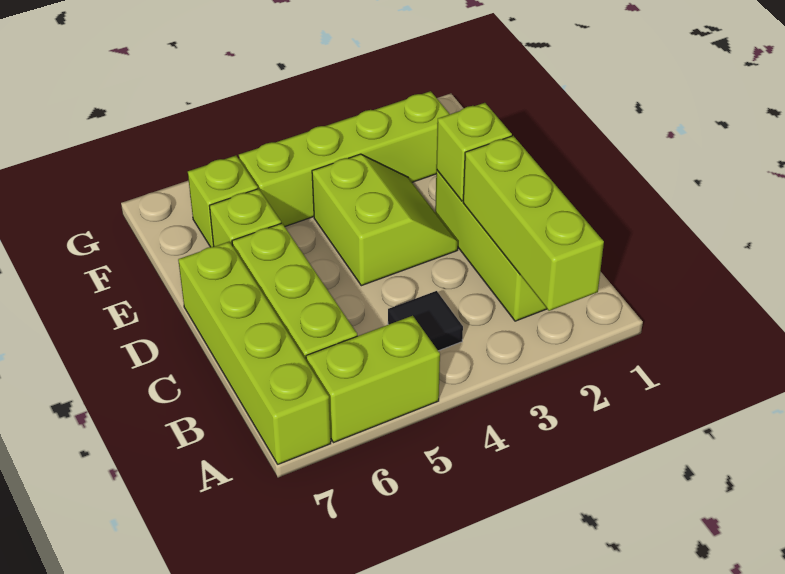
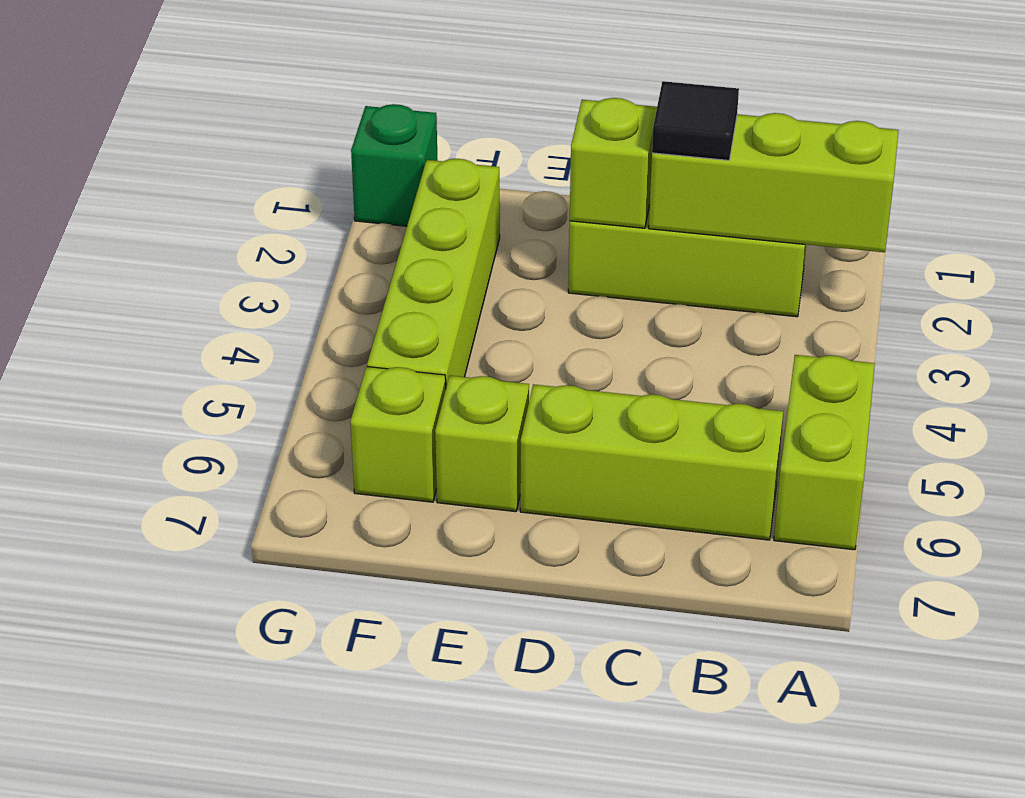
lime brick A7:D7 level 1 -> none
black tile B4 level 1 -> black tile C2 level 3
lime slope D3:E4 level 1 top 4 -> none
none -> green brick G1 level 1

